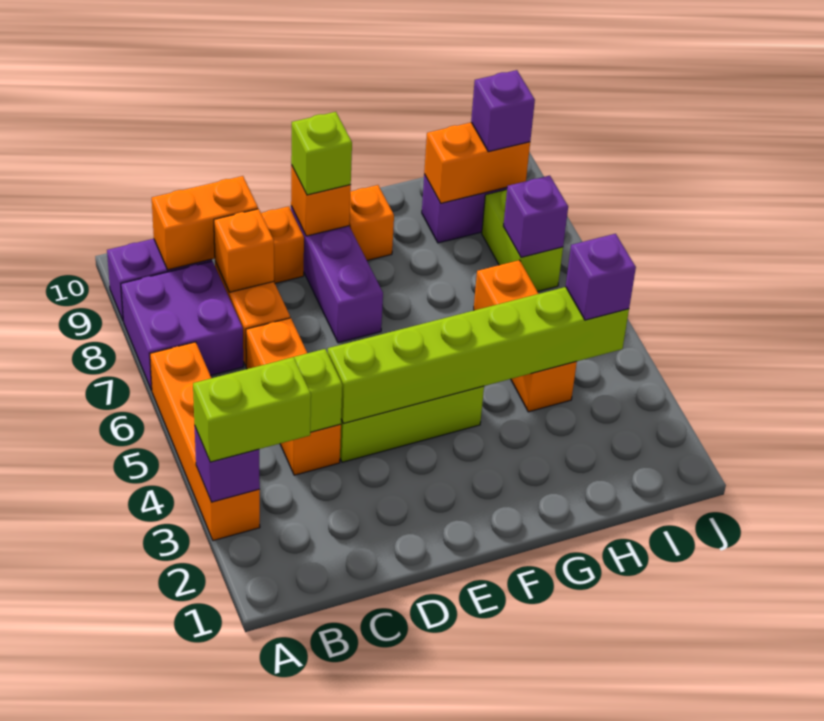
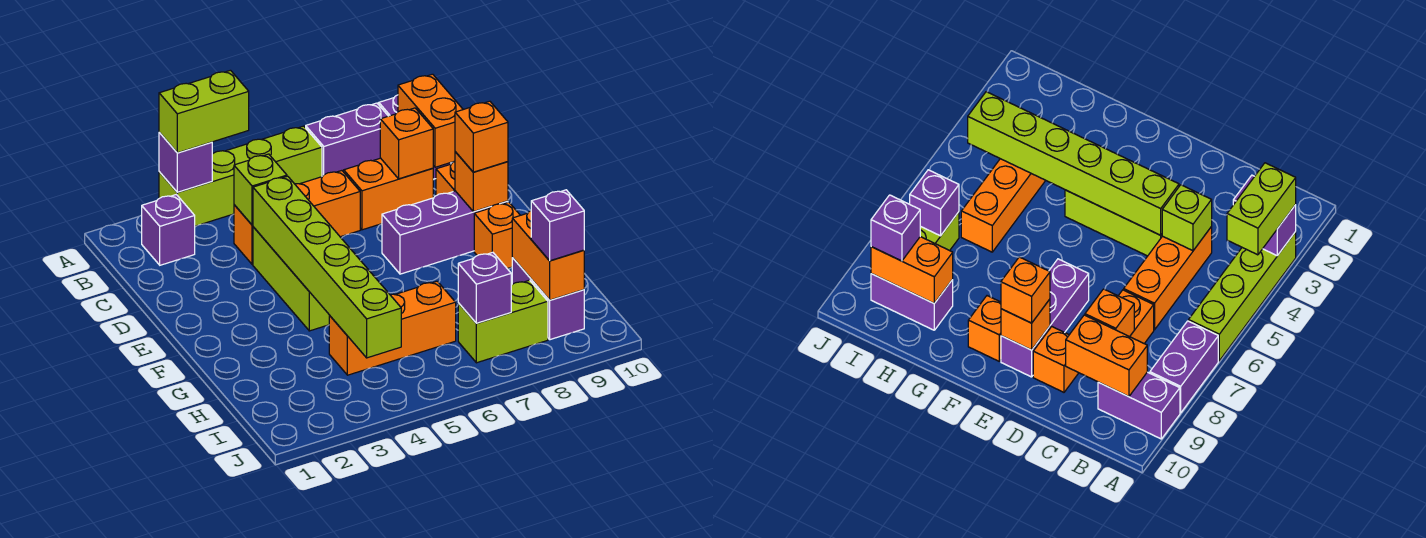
orange brick A3:A6 level 1 -> lime brick A3:A6 level 1
lime brick A3:B3 level 3 -> lime brick A3:A4 level 3
purple brick A7:B8 level 1 -> purple brick A7:A8 level 1
lime brick E9 level 3 -> orange brick E9 level 3
purple brick I4 level 3 -> purple brick B2 level 1

